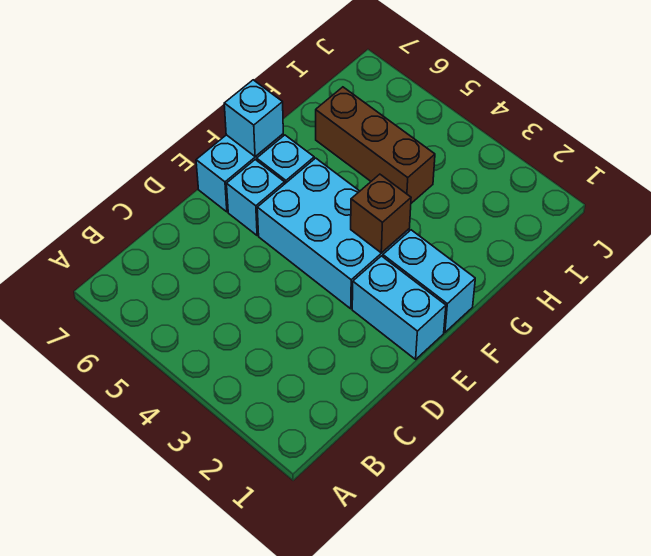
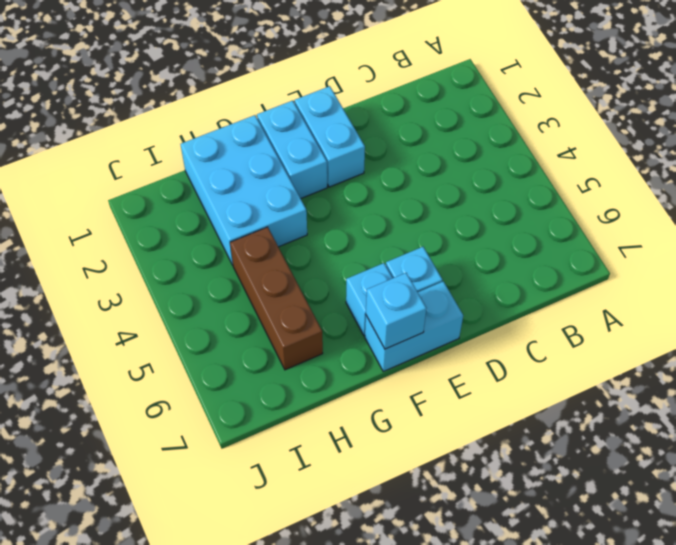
cyan brick E3:F5 level 1 -> cyan brick G1:H3 level 1
brown brick F3 level 2 -> none

